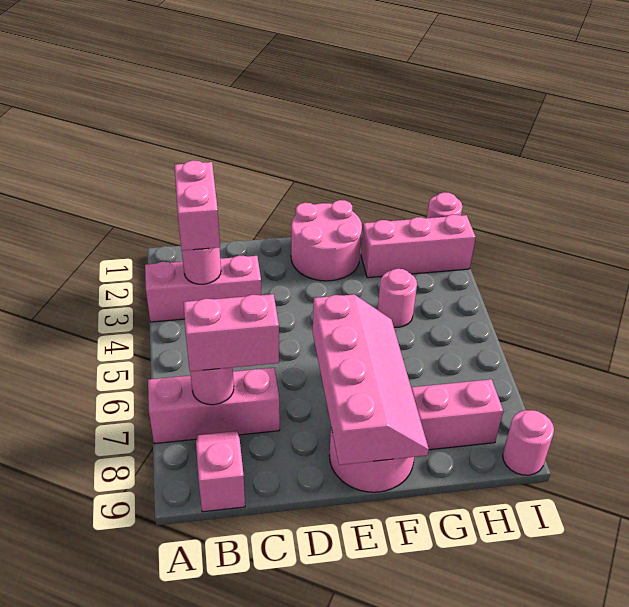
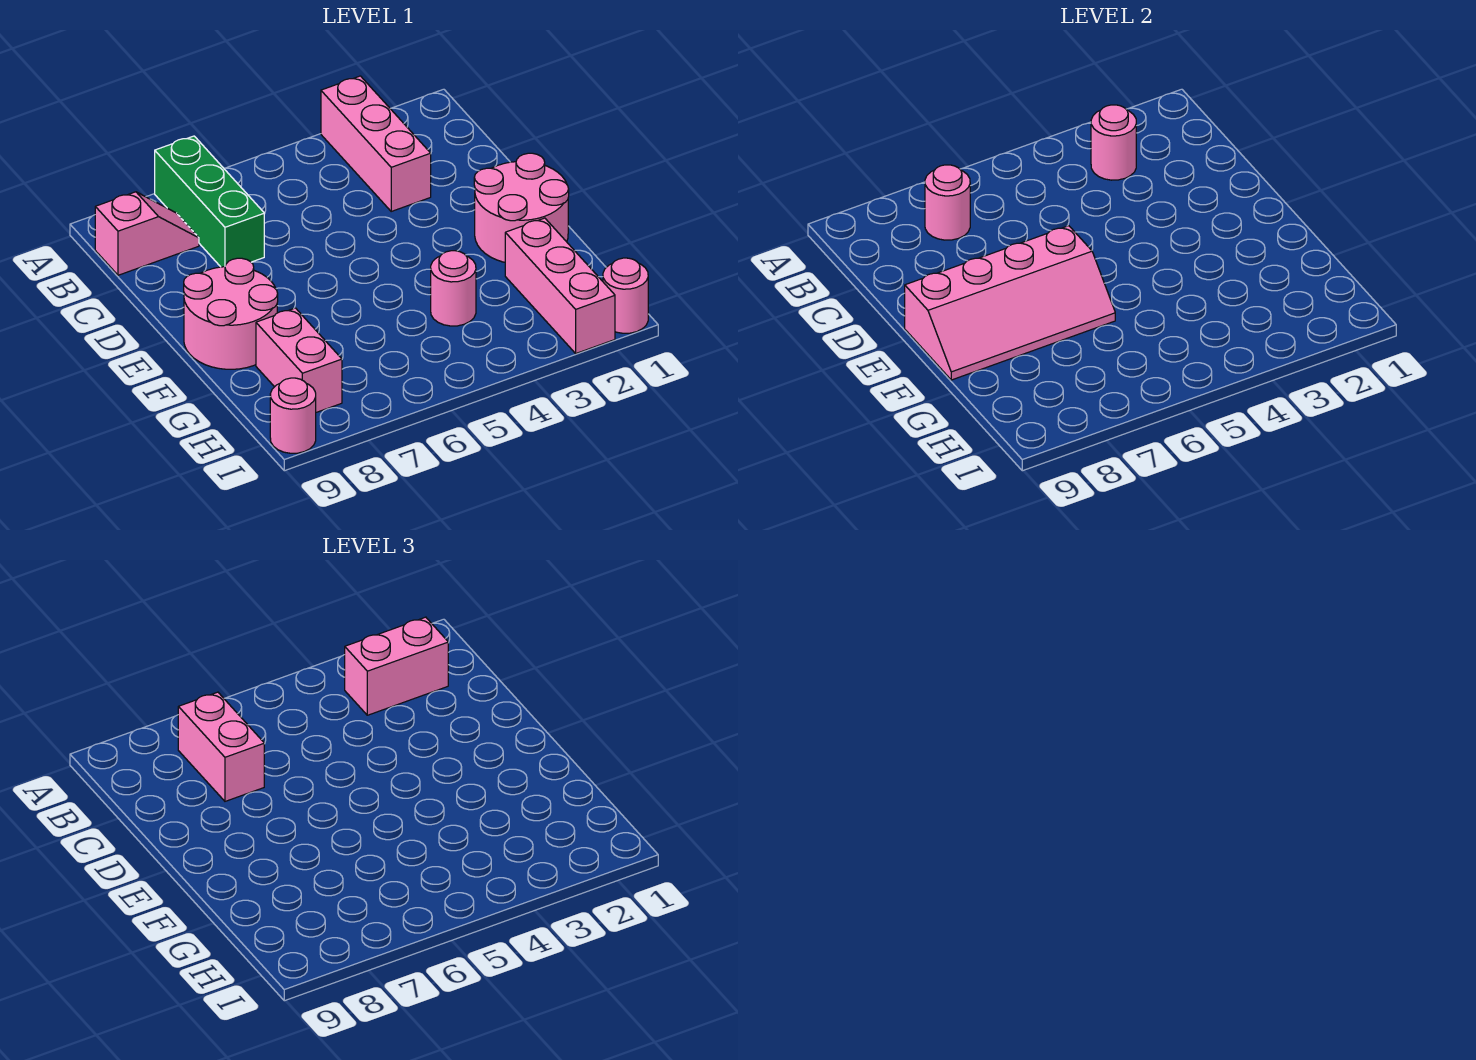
pink brick A7:C7 level 1 -> green brick A7:C7 level 1

